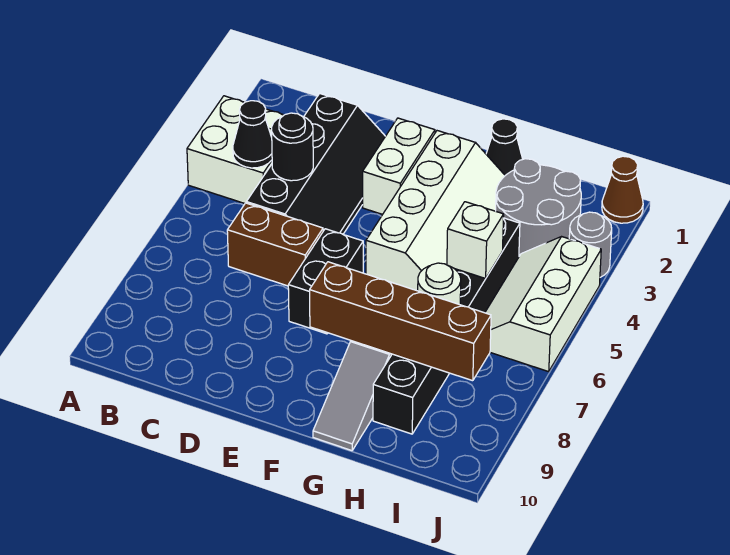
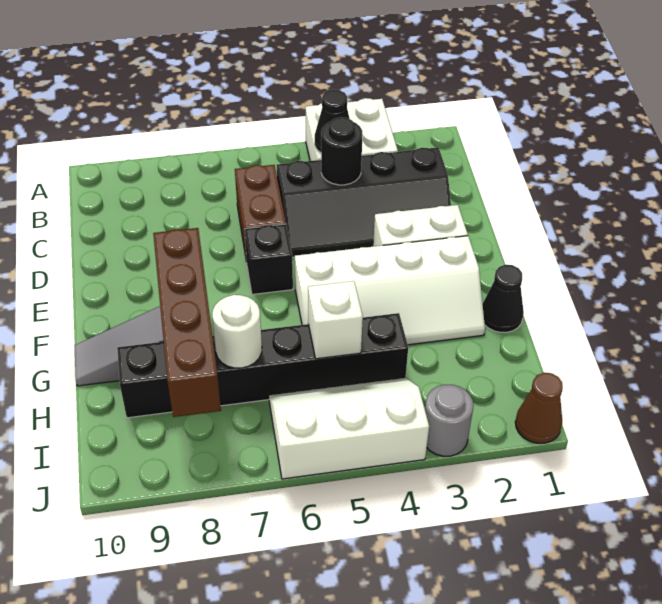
black brick E6:E7 level 1 -> black brick E6 level 1
grey round brick H2:I3 level 1 -> none

